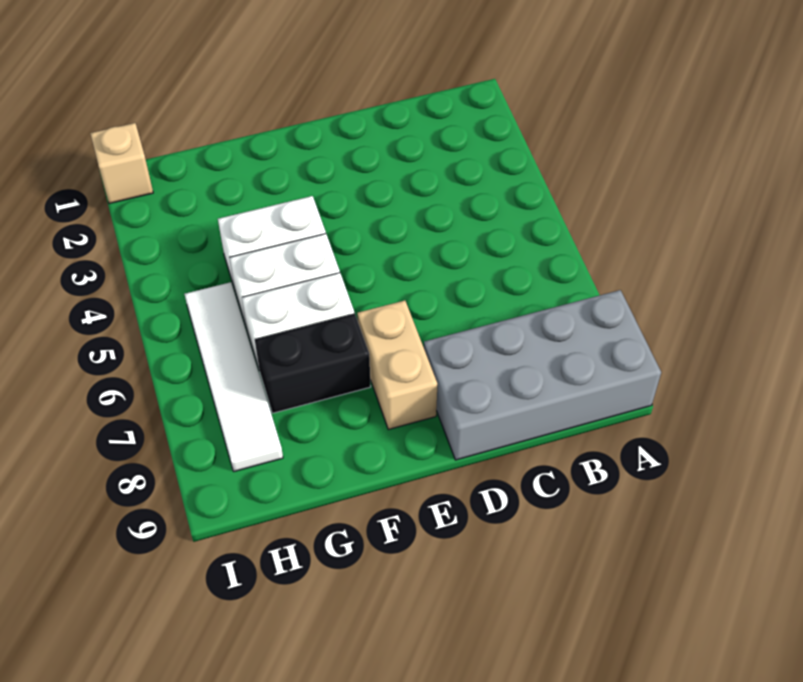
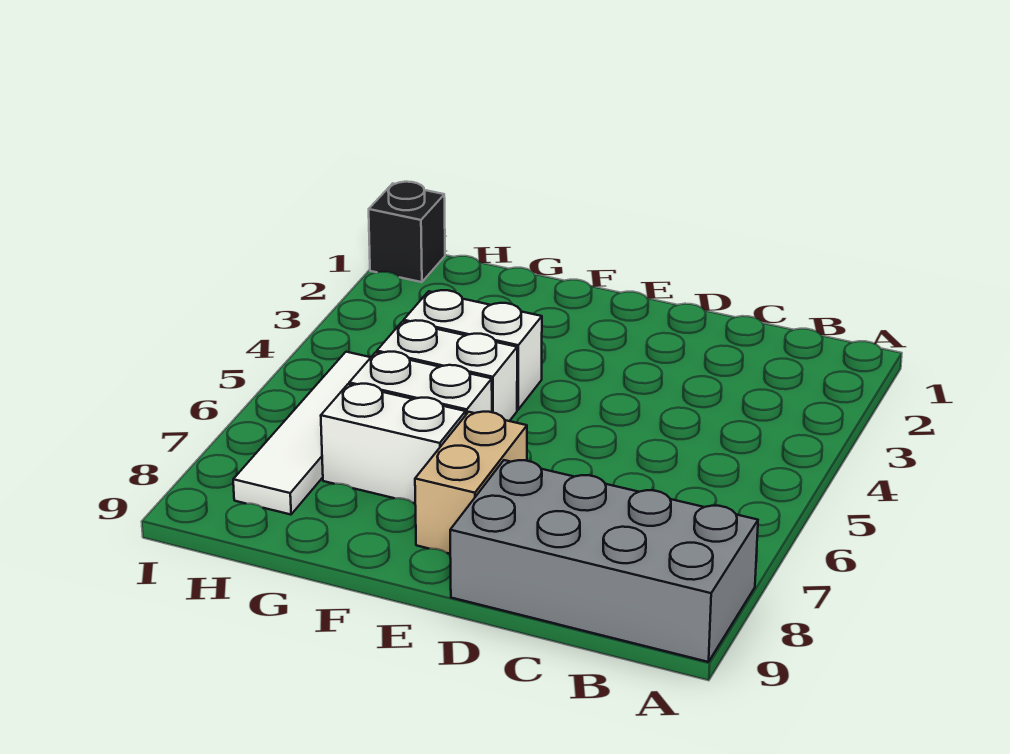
black brick F7:G7 level 1 -> white brick F7:G7 level 1
tan brick I1 level 1 -> black brick I1 level 1

